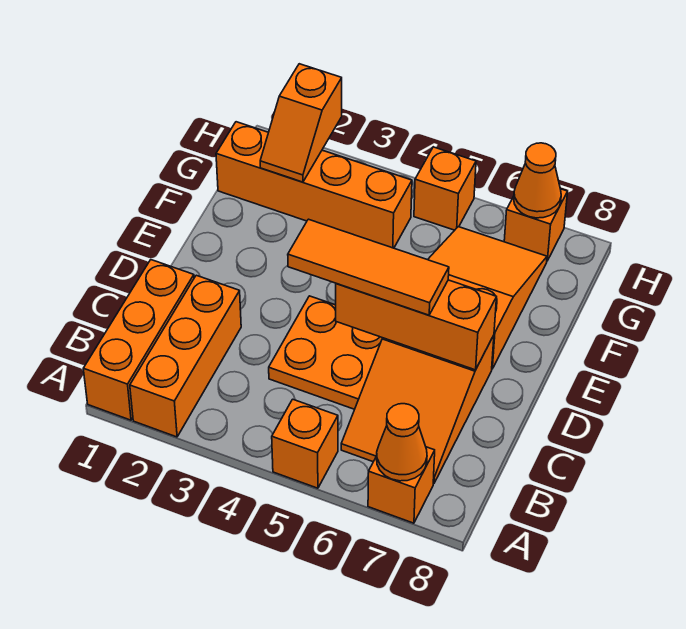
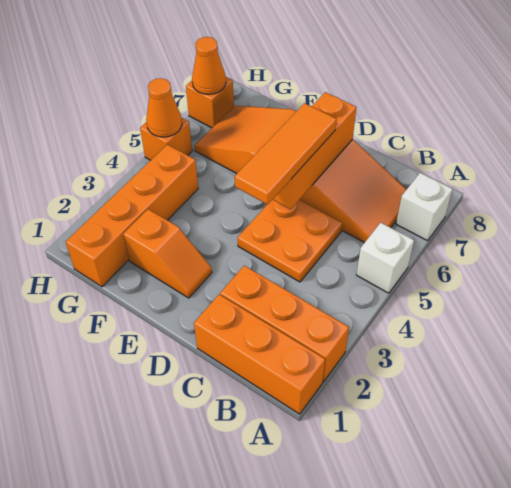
orange brick A5 level 1 -> white brick A5 level 1
orange brick A7 level 1 -> white brick A7 level 1
orange cone A7 level 2 -> orange cone H5 level 2
orange slope G2:H2 level 2 top H -> orange slope E2:F2 level 1 top F

